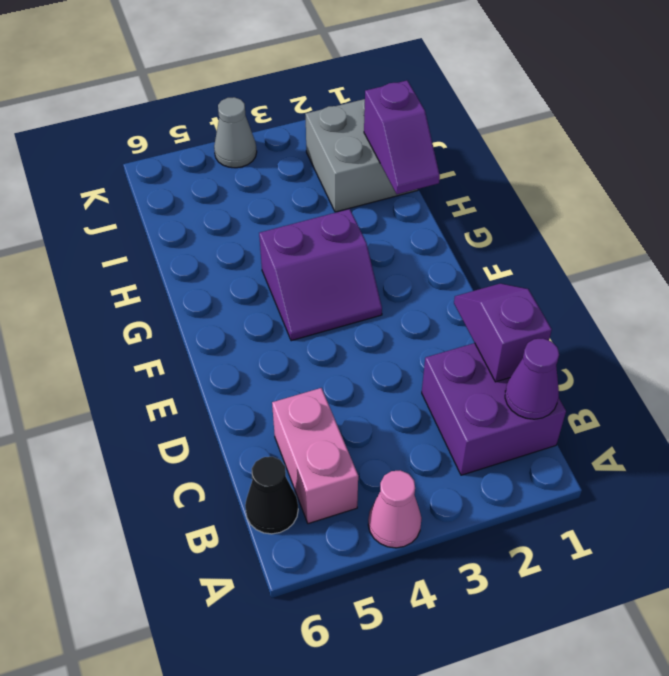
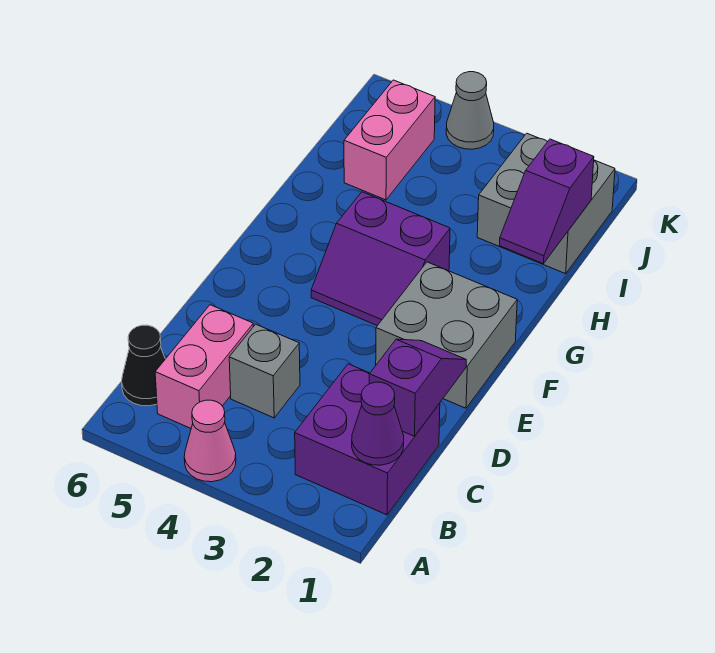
none -> grey brick C4 level 1
none -> grey brick E1:F2 level 1
none -> pink brick I5:J5 level 1

